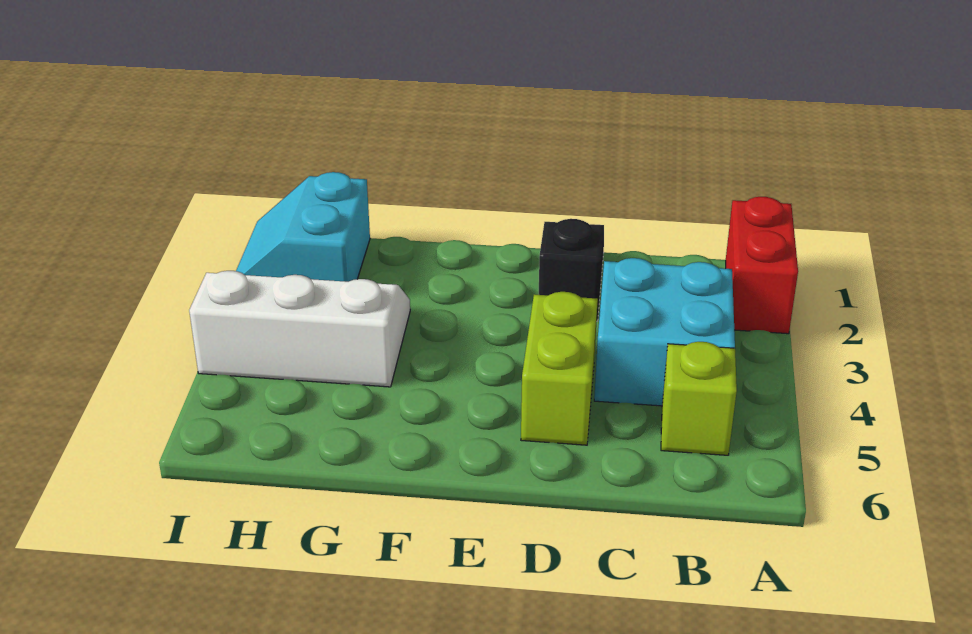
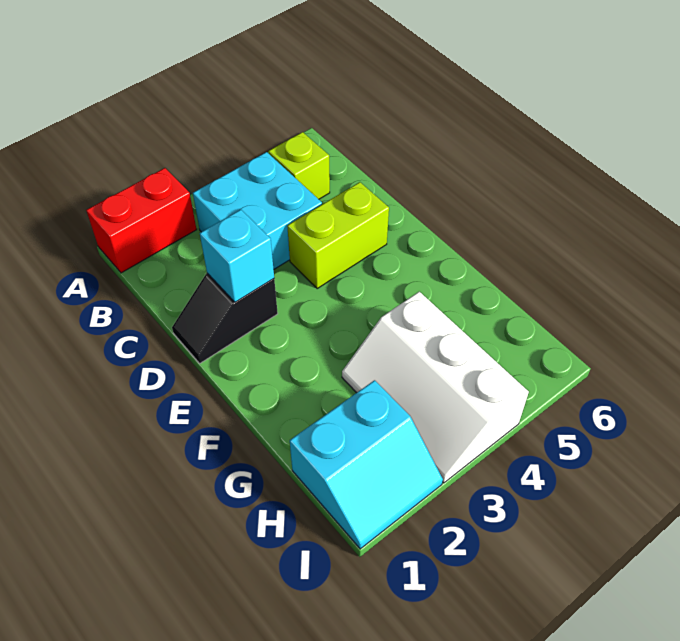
none -> cyan brick D2 level 2

